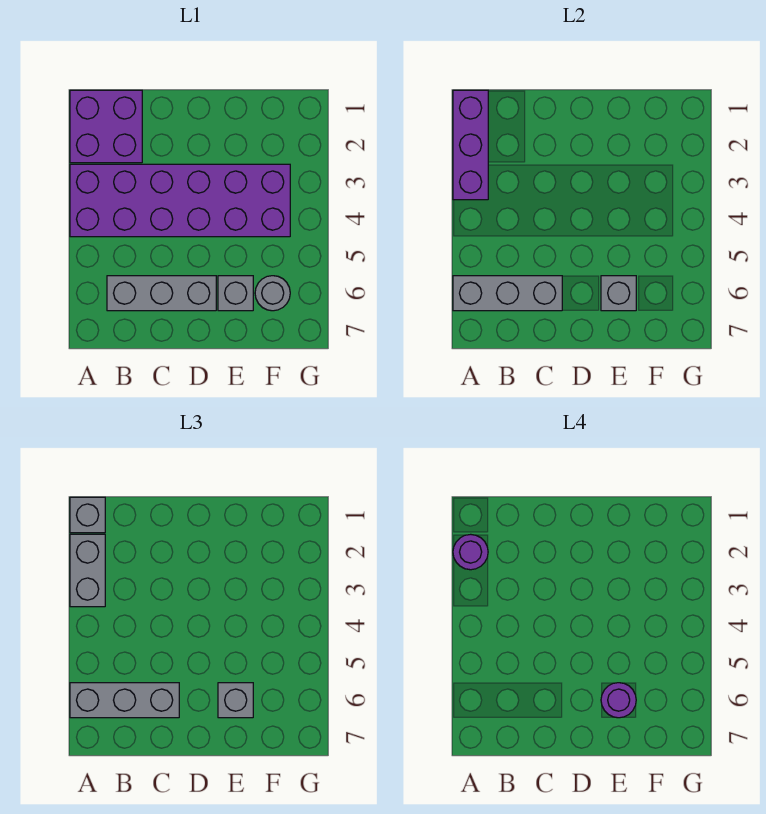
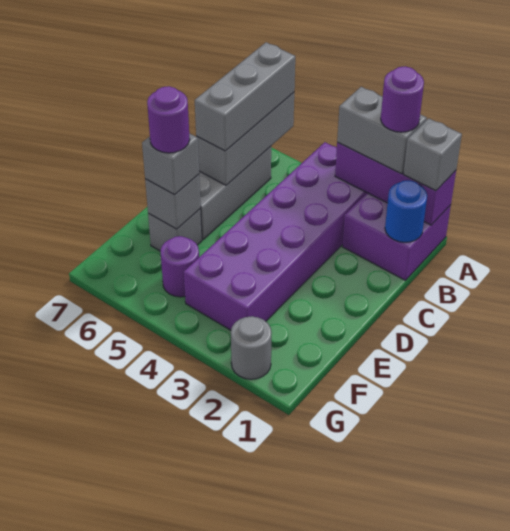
none -> blue round brick B1 level 2
none -> purple round brick F5 level 1
grey round brick F6 level 1 -> grey round brick G2 level 1

